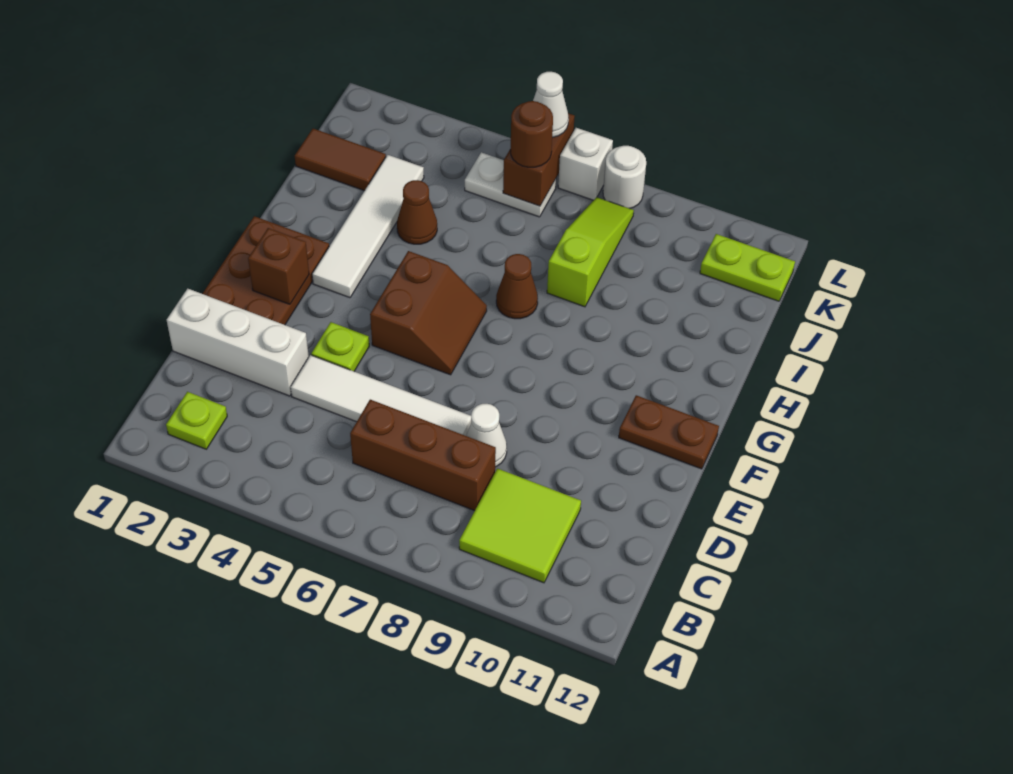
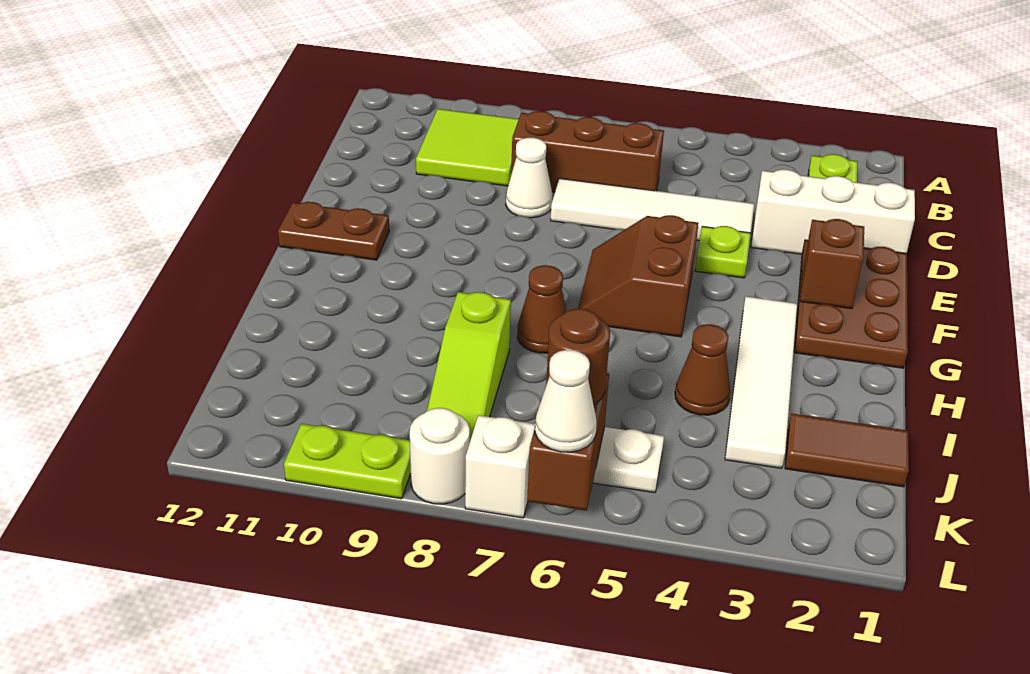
lime plate K11:K12 level 1 -> lime plate L9:L10 level 1

